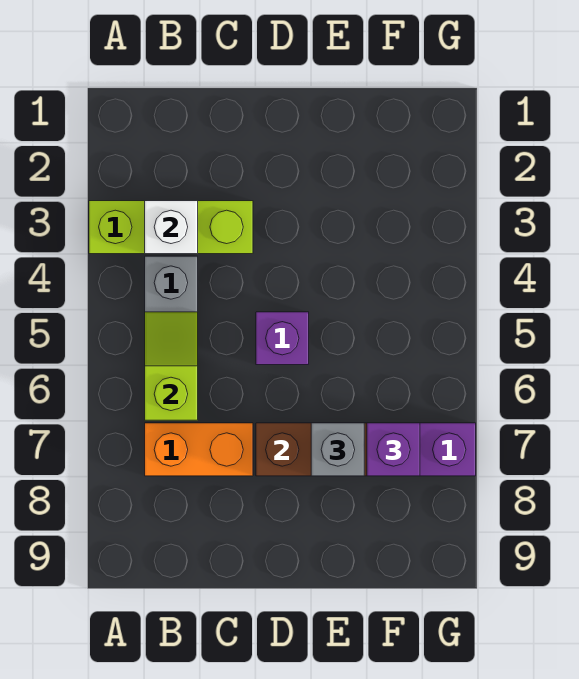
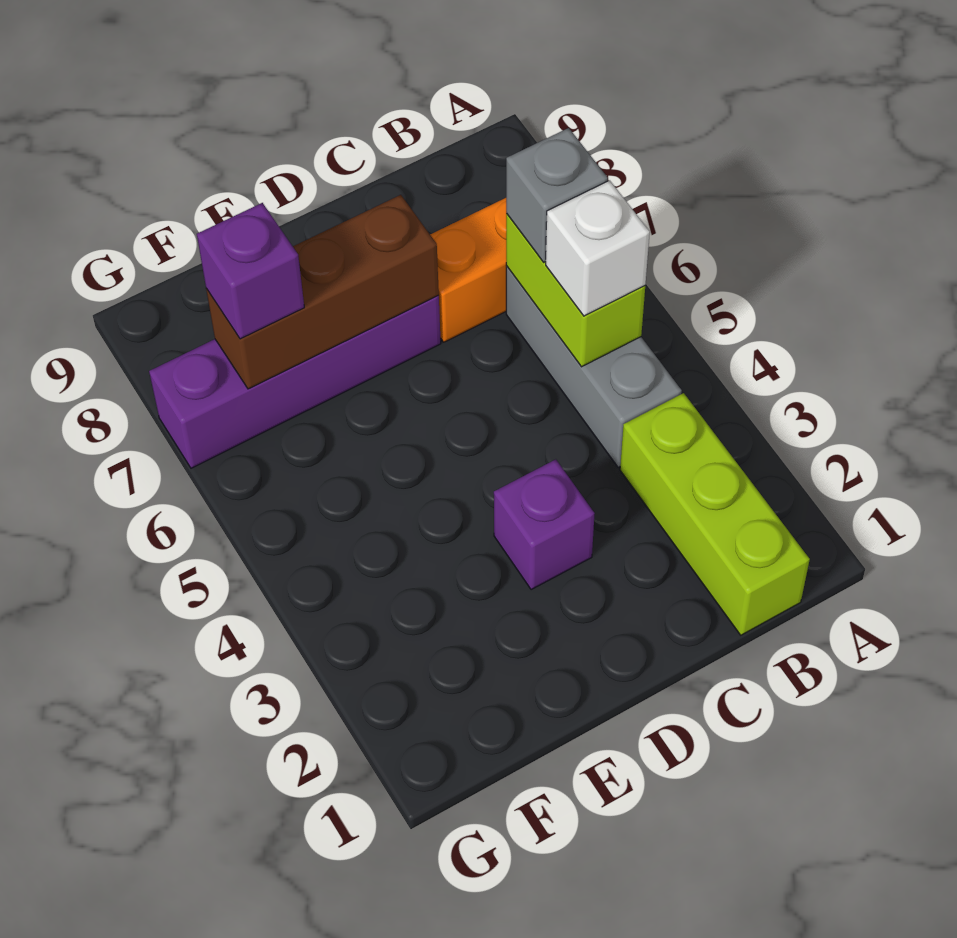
lime brick A3:C3 level 1 -> lime brick B1:B3 level 1
white brick B3 level 2 -> white brick B5 level 3
lime slope B5:B6 level 2 top 6 -> lime brick B5:B6 level 2
purple brick D5 level 1 -> purple brick D3 level 1
grey brick E7 level 3 -> grey brick B6 level 3

